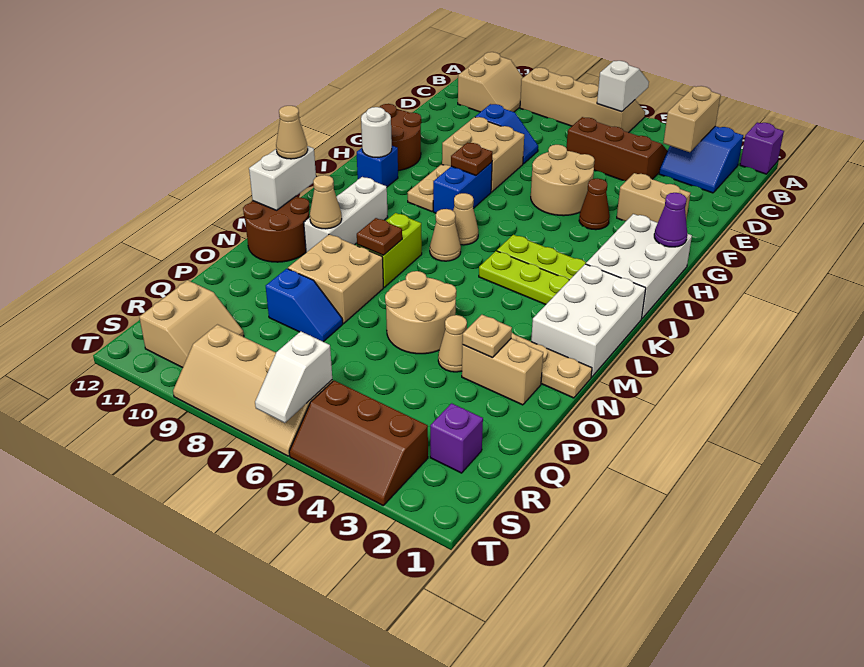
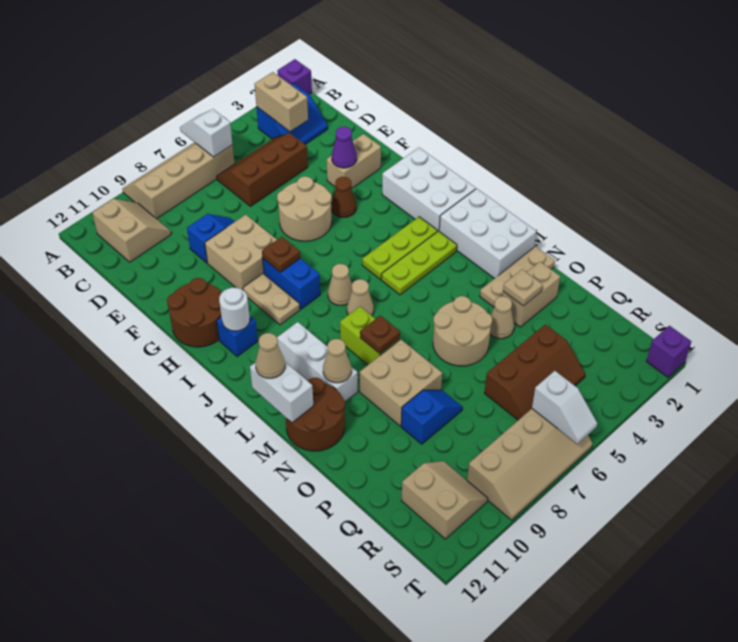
purple cone H1 level 2 -> purple cone F3 level 2
purple brick R2 level 1 -> purple brick T1 level 1
brown slope S3:T5 level 1 top S -> brown slope Q4:R6 level 1 top Q

